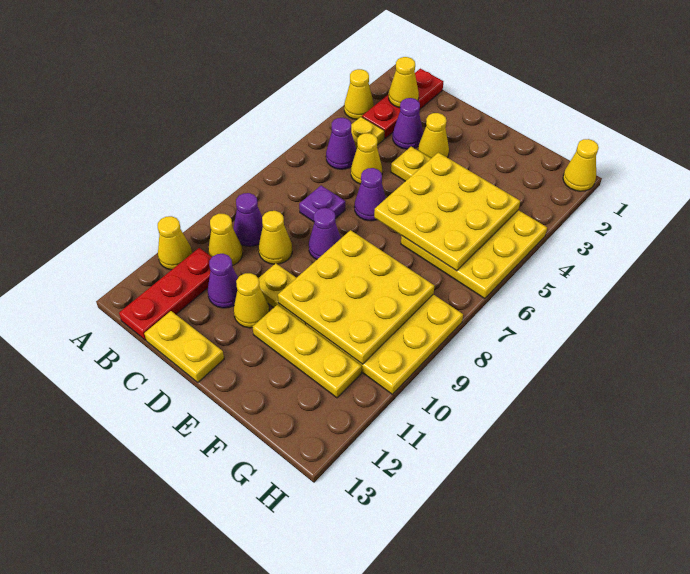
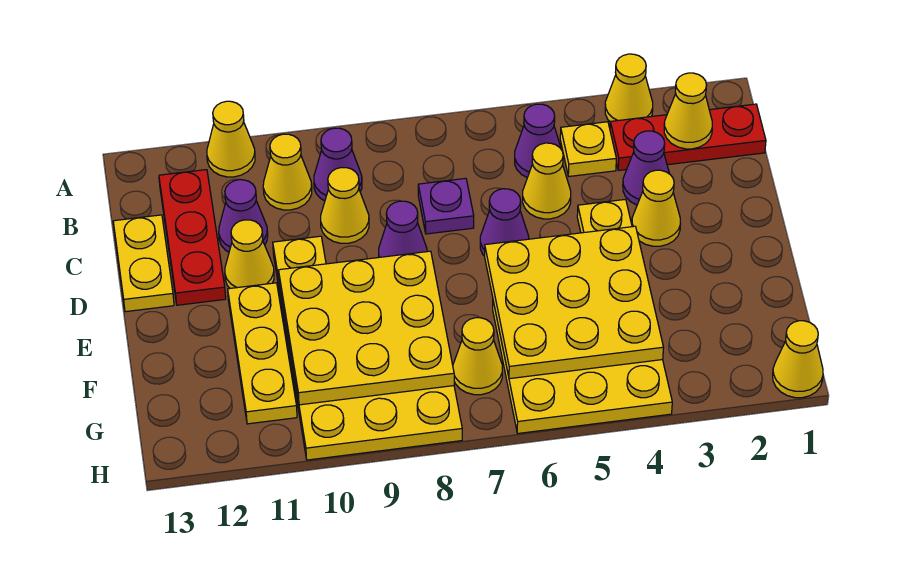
red plate B11:B13 level 1 -> red plate B12:D12 level 1
none -> yellow cone G7 level 1

